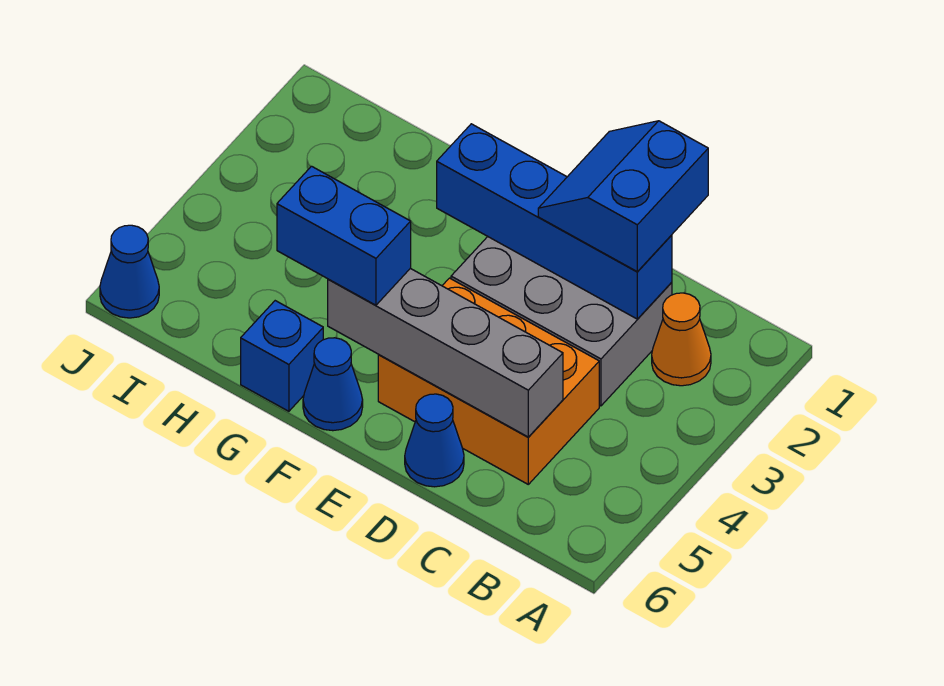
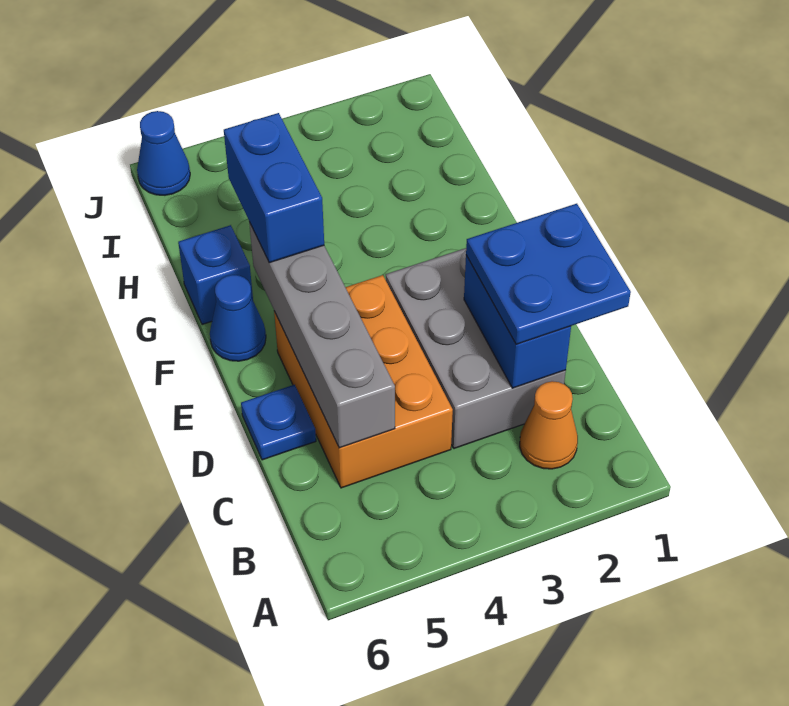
blue slope C1:D2 level 3 top C -> blue plate C1:D2 level 3
blue brick C2:F2 level 2 -> blue brick C2:D2 level 2
blue cone D6 level 1 -> blue plate D6 level 1

